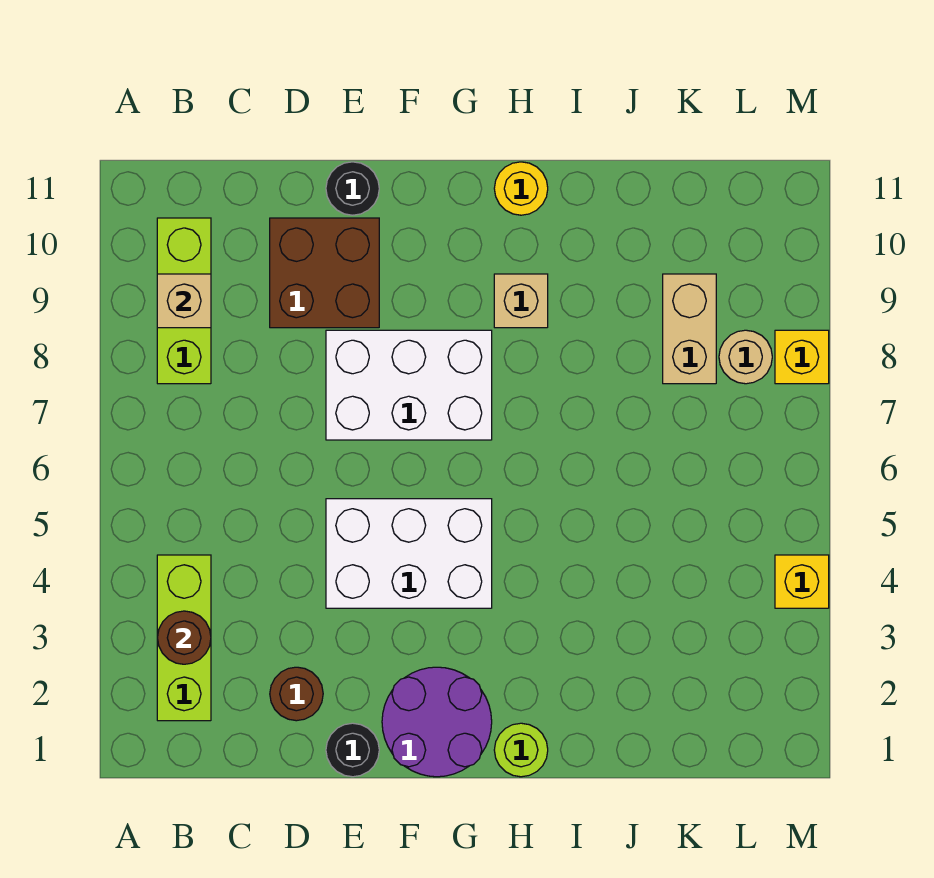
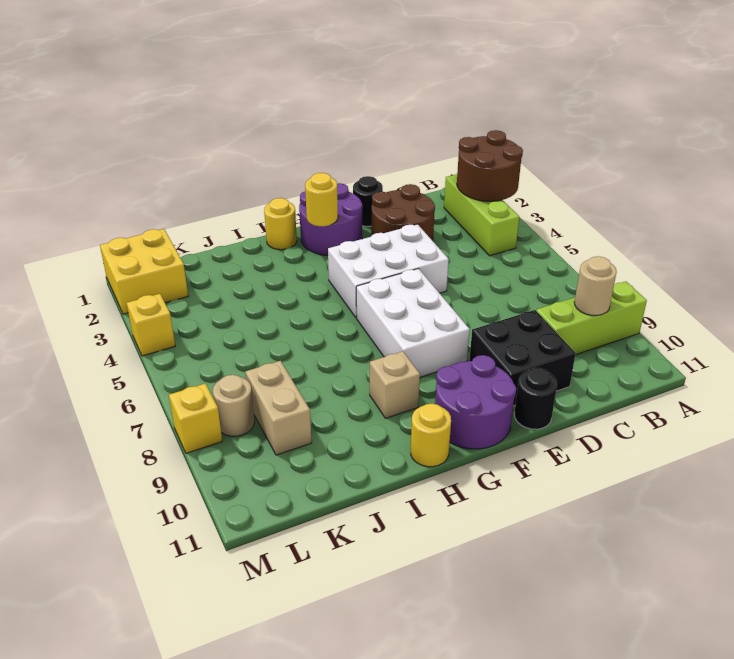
brown round brick B3 level 2 -> brown round brick A2:B3 level 2
lime brick B8:B10 level 1 -> lime brick A9:C9 level 1
tan brick B9 level 2 -> tan round brick B9 level 2
brown round brick D2 level 1 -> brown round brick D2:E3 level 1
brown brick D9:E10 level 1 -> black brick D9:E10 level 1
white brick E7:G8 level 1 -> white brick F6:G8 level 1
none -> purple round brick F10:G11 level 1
none -> yellow round brick G2 level 2
lime round brick H1 level 1 -> yellow round brick H1 level 1
none -> yellow brick L1:M2 level 1

